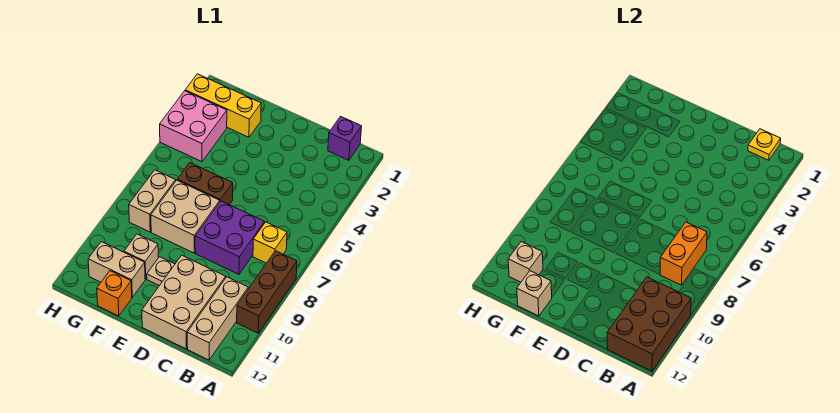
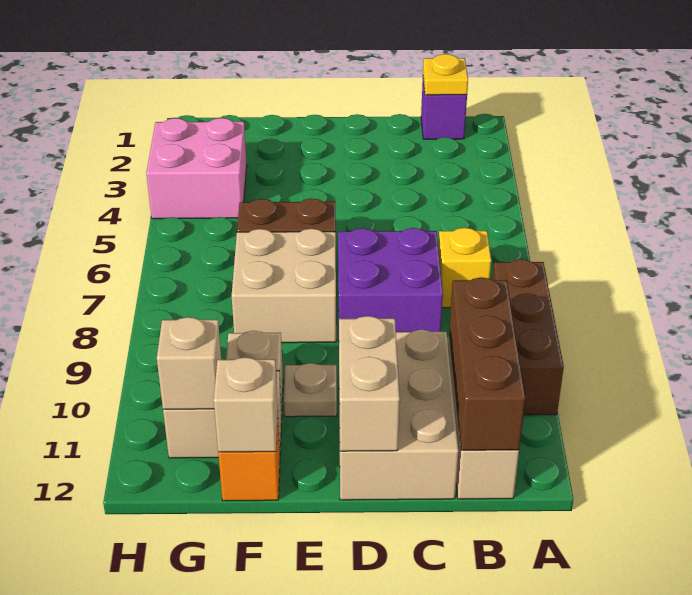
brown brick A10:B12 level 2 -> brown brick B10:B12 level 2
orange brick B7:B8 level 2 -> none
yellow brick F2:H2 level 1 -> none
tan brick G7:G8 level 1 -> tan brick D11:D12 level 2

